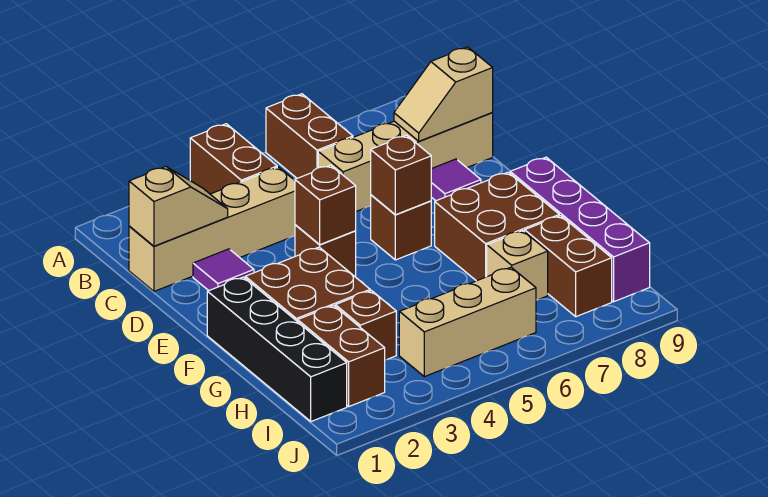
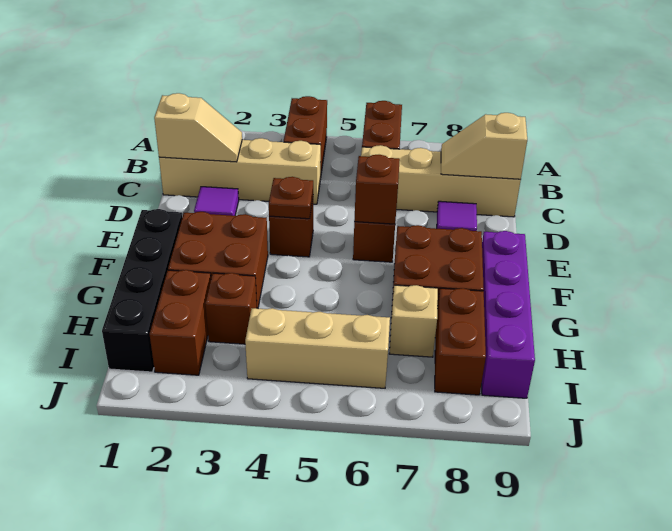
brown brick E4 level 2 -> brown plate E4 level 2

